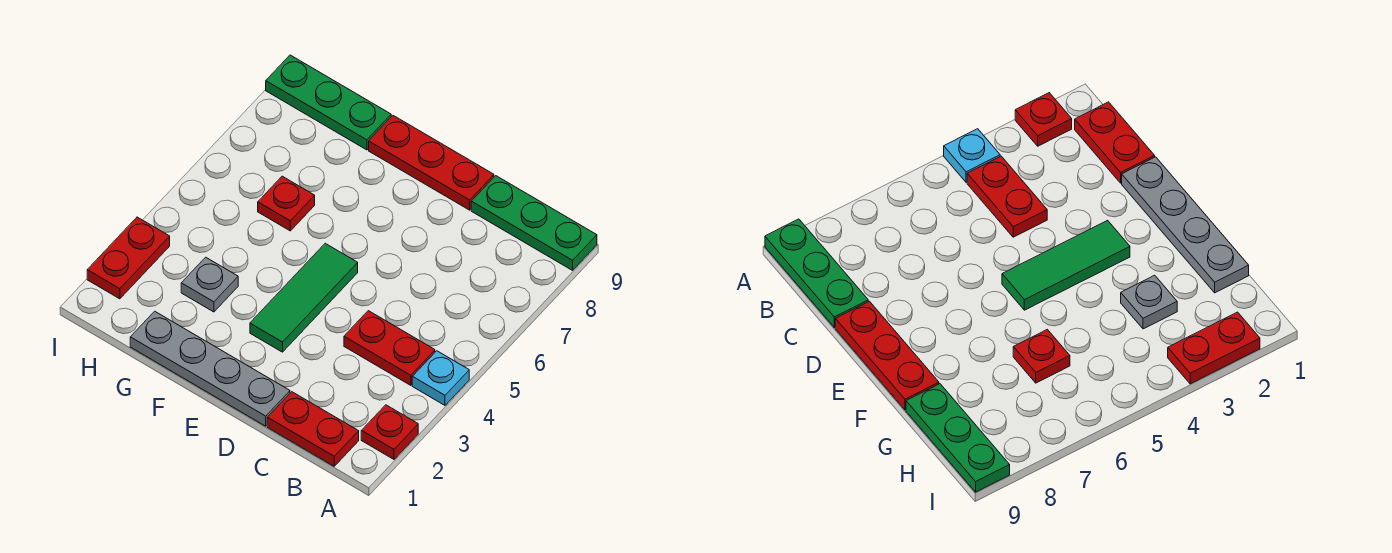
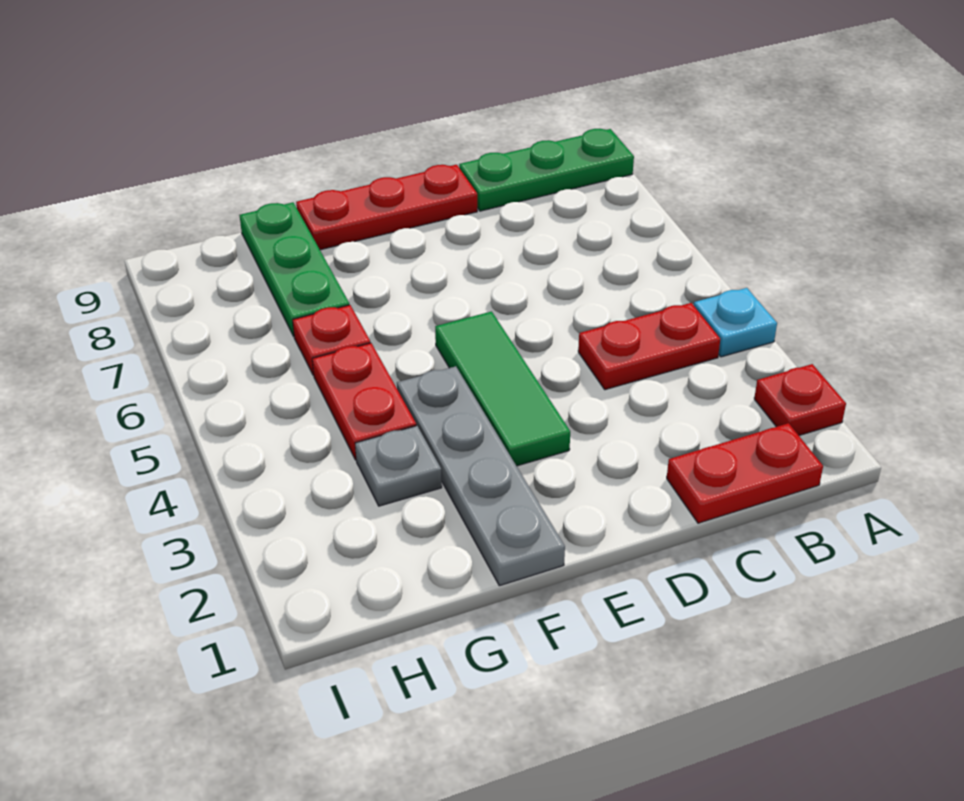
grey plate D1:G1 level 1 -> grey plate F1:F4 level 1
green plate G9:I9 level 1 -> green plate G7:G9 level 1
red plate I2:I3 level 1 -> red plate G4:G5 level 1

